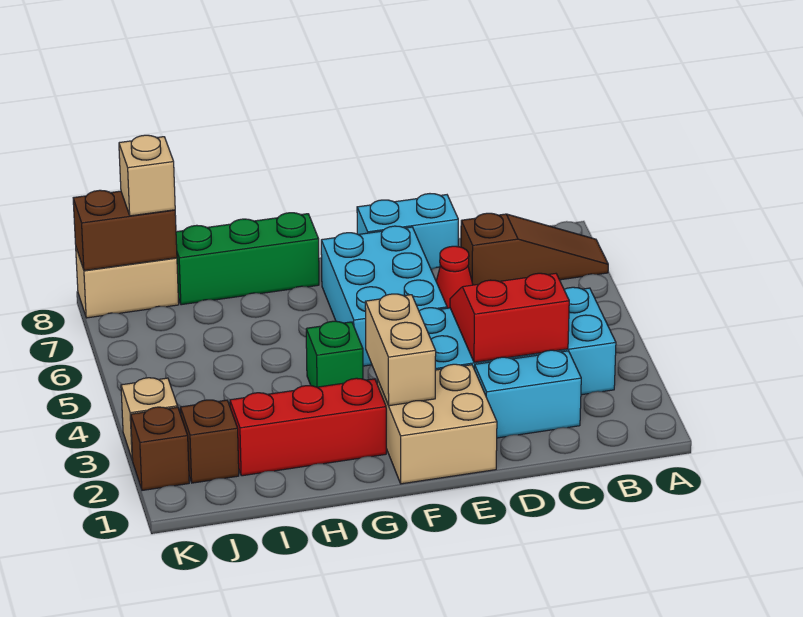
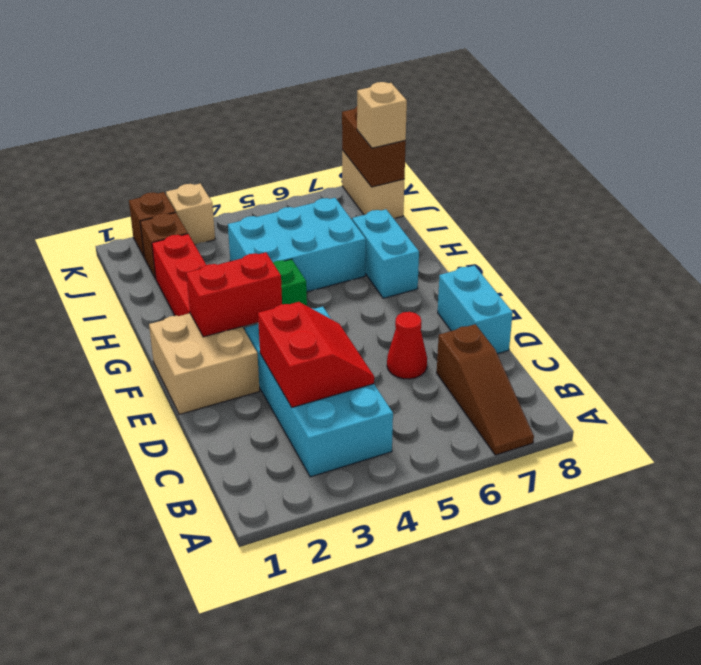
cyan brick C2:D2 level 1 -> cyan brick G7:H7 level 1
cyan brick E5:F7 level 1 -> cyan brick H4:I6 level 1
tan brick F2:F3 level 2 -> red brick F2:F3 level 2
green brick G8:I8 level 1 -> none

